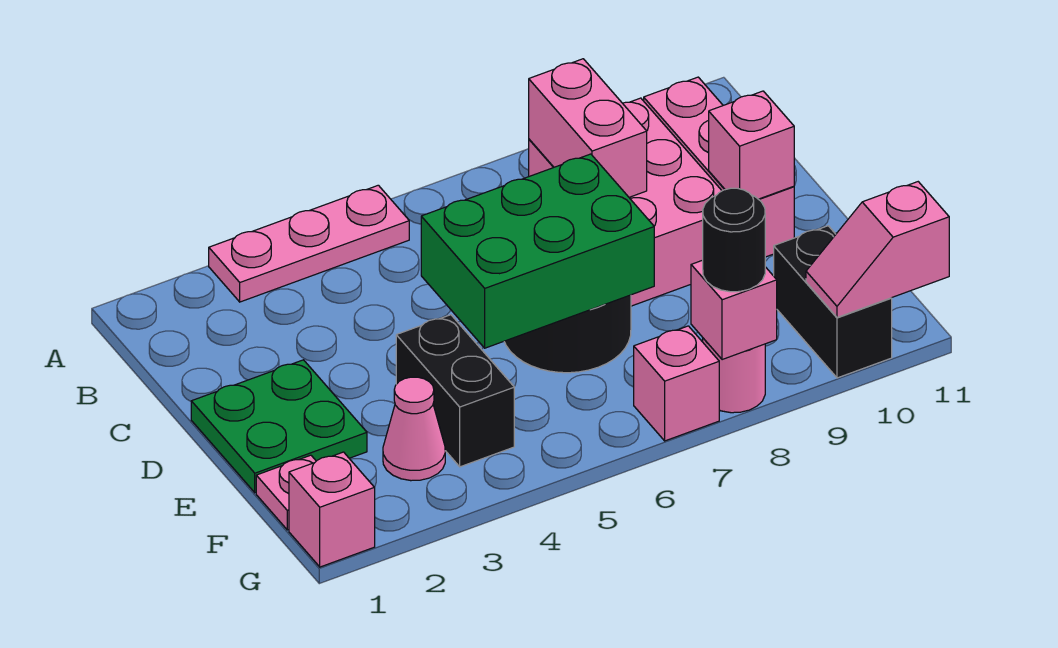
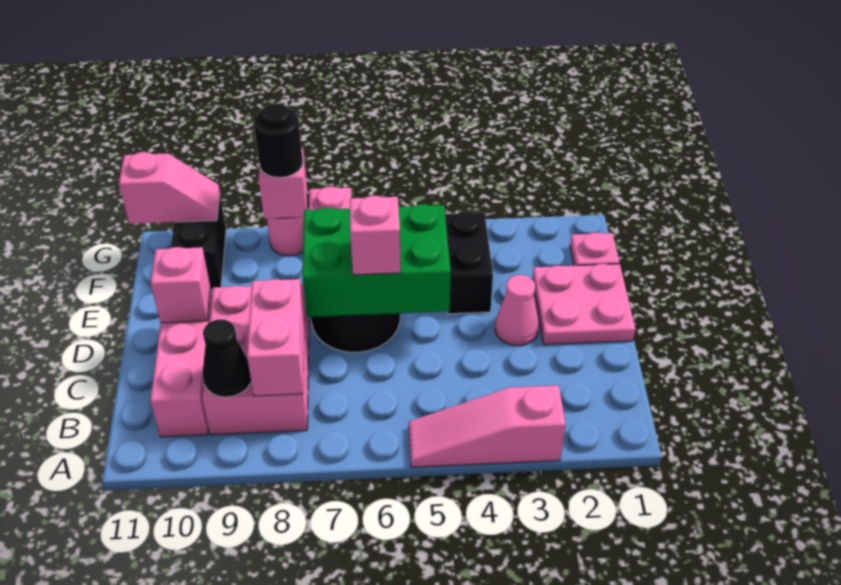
pink plate A3:A5 level 1 -> pink slope A3:A5 level 1 top 3
none -> black cone B9 level 2
green plate D1:E2 level 1 -> pink plate D1:E2 level 1
pink cone F3 level 1 -> pink cone D3 level 1
pink brick G1 level 1 -> pink brick D6 level 3

